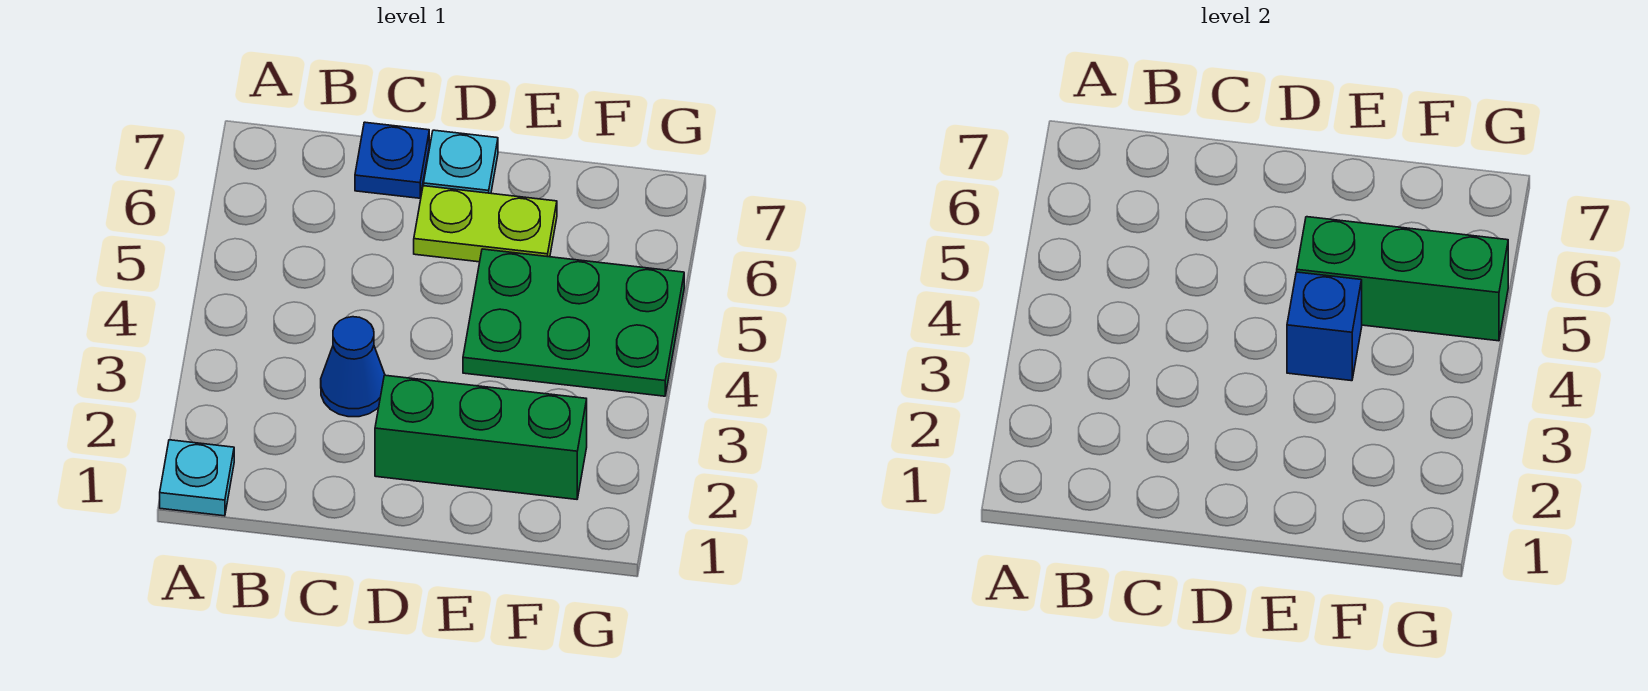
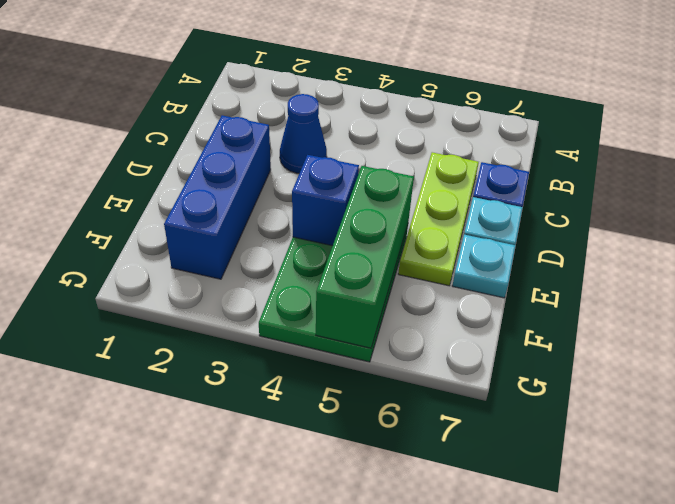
cyan plate A1 level 1 -> cyan plate E7 level 1
green brick D2:F2 level 1 -> blue brick D2:F2 level 1
lime plate D6:E6 level 1 -> lime plate C6:E6 level 1

